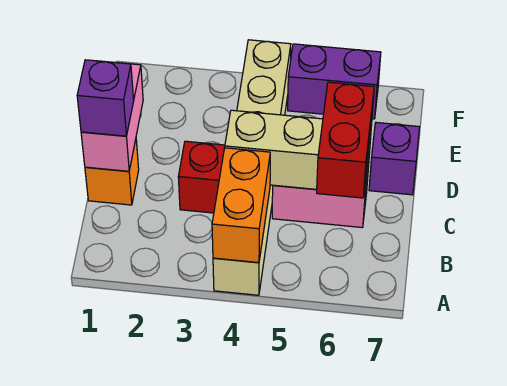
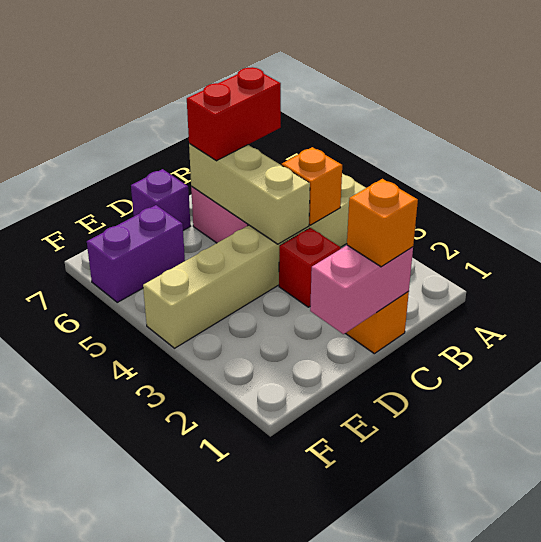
orange brick A4:B4 level 2 -> orange brick B4 level 2
purple brick C1 level 3 -> orange brick C1 level 3
purple brick F5:F6 level 1 -> purple brick E6:F6 level 1

